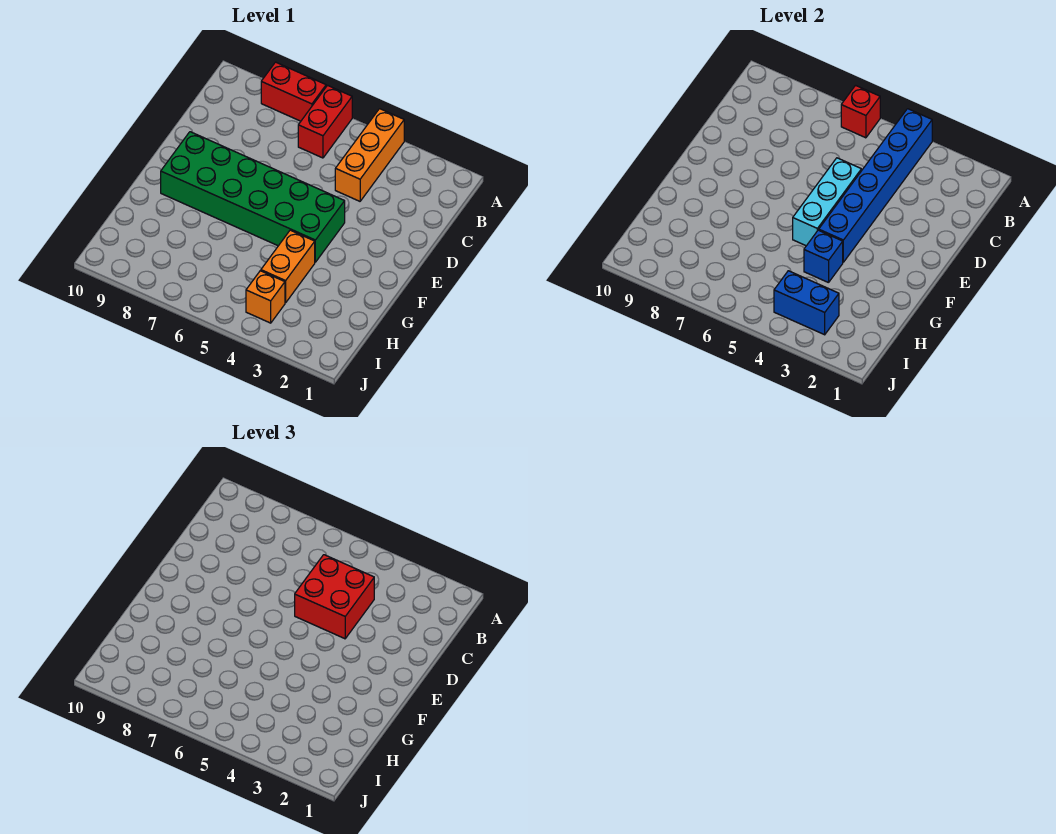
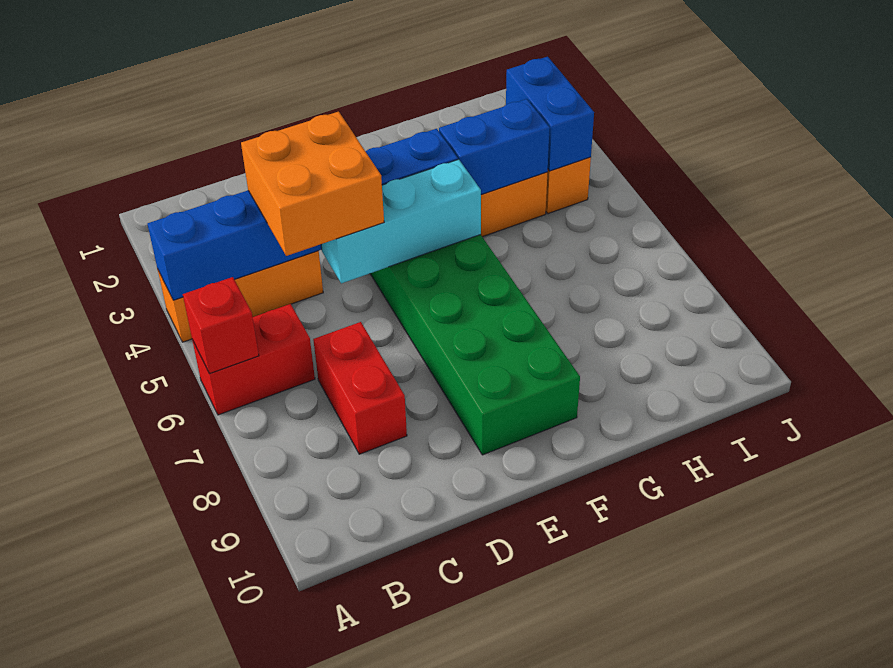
red brick A7:A8 level 1 -> red brick C7:C8 level 1
red brick C4:D5 level 3 -> orange brick C4:D5 level 3
blue brick G4 level 2 -> blue brick G4:H4 level 2

